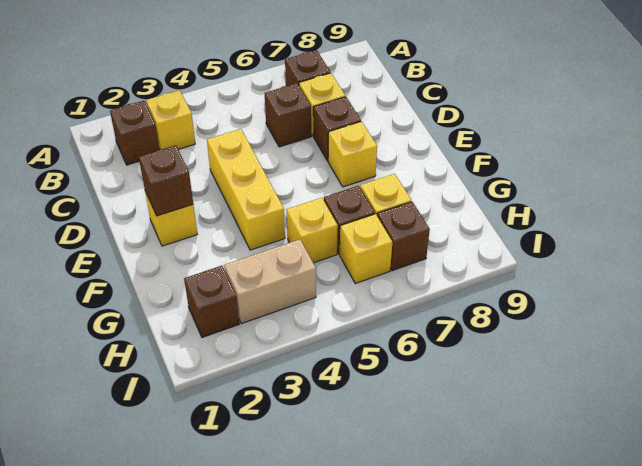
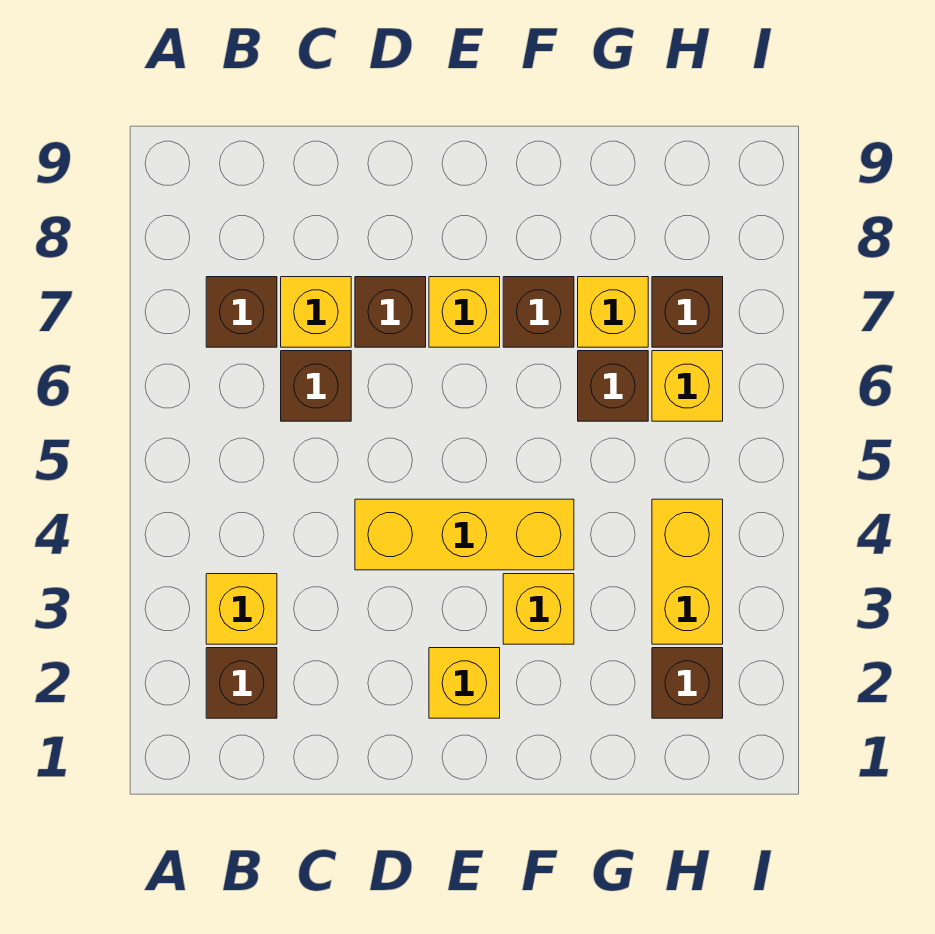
brown brick E2 level 2 -> brown brick F7 level 1
yellow brick G5 level 1 -> yellow brick F3 level 1
tan brick H3:H4 level 1 -> yellow brick H3:H4 level 1

